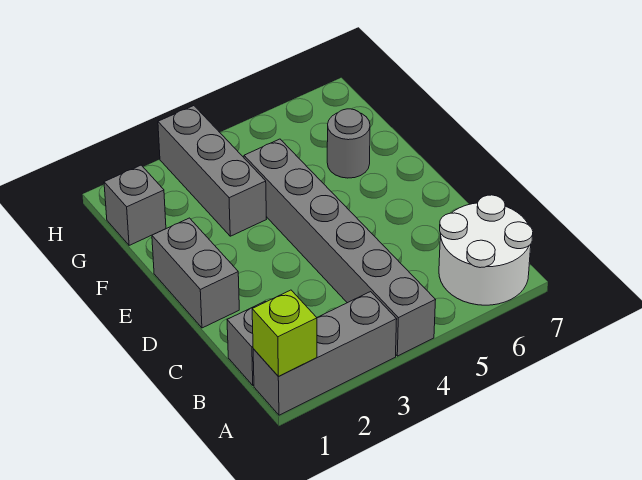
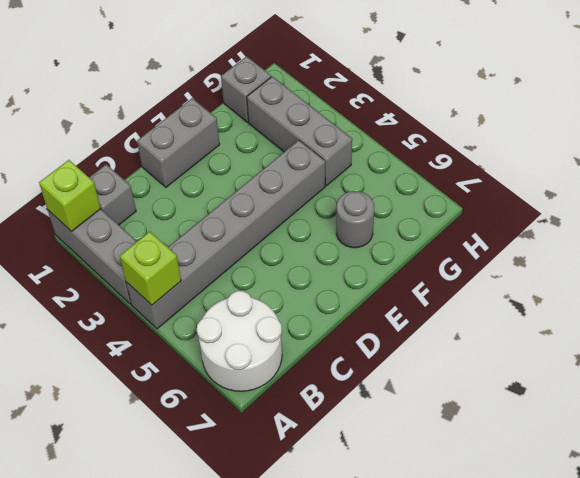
none -> lime brick A4 level 2
grey brick F3:H3 level 1 -> grey brick G2:G4 level 1

